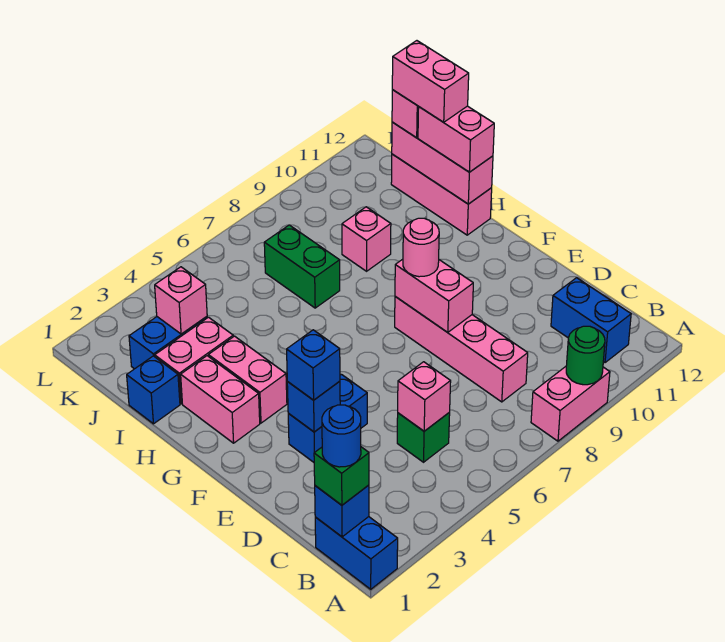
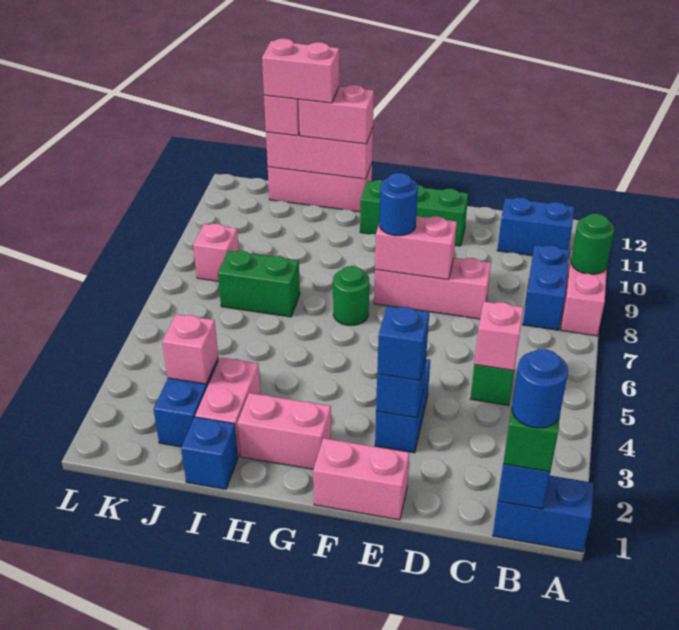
none -> blue brick B8:B9 level 1
pink brick C8:F8 level 1 -> pink brick D8:F8 level 1
none -> green brick E11:G11 level 1
pink round brick F8 level 3 -> blue round brick F8 level 3
pink brick G3:H3 level 1 -> pink brick E1:F1 level 1
none -> green round brick G7 level 1
pink brick I9 level 1 -> pink brick K8 level 1

